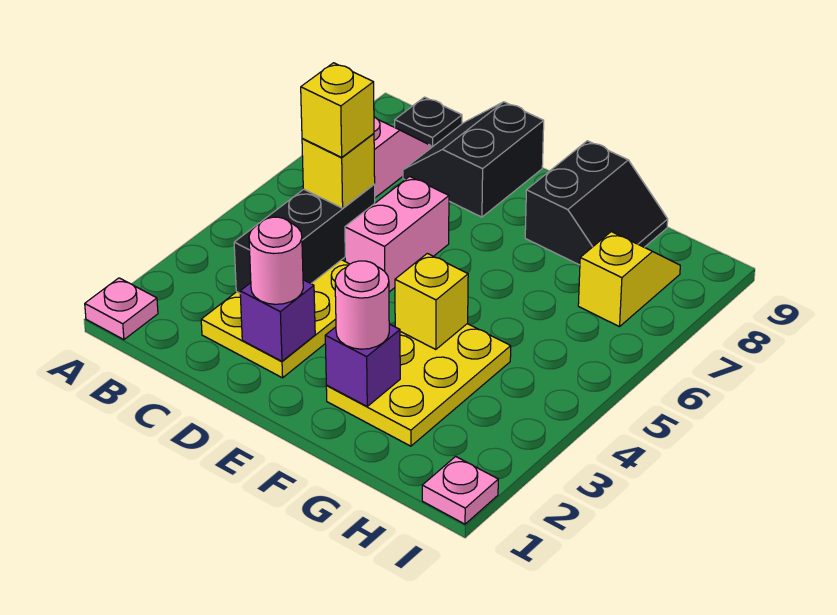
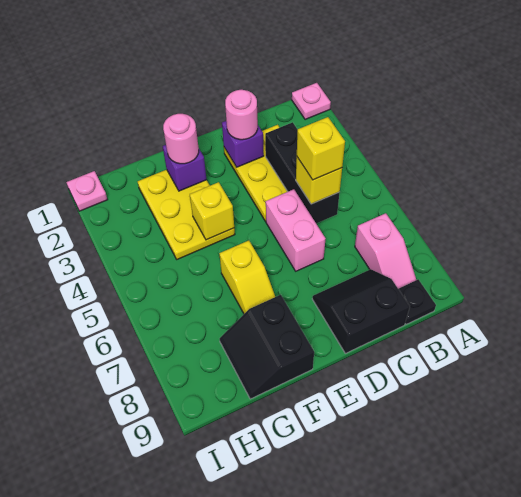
black slope C8:D9 level 1 top D -> black slope C8:D9 level 1 top 9
yellow slope H7:H8 level 1 top 7 -> yellow slope F6:F7 level 1 top 6

